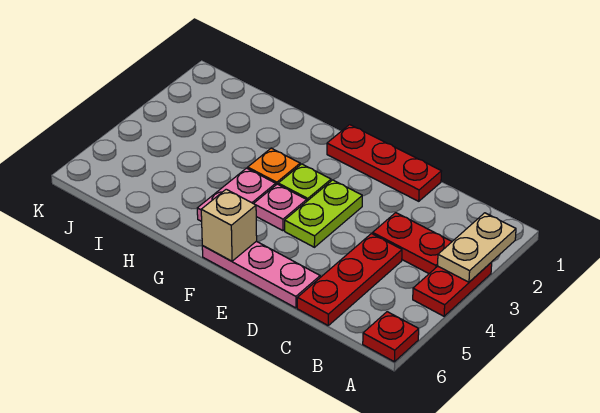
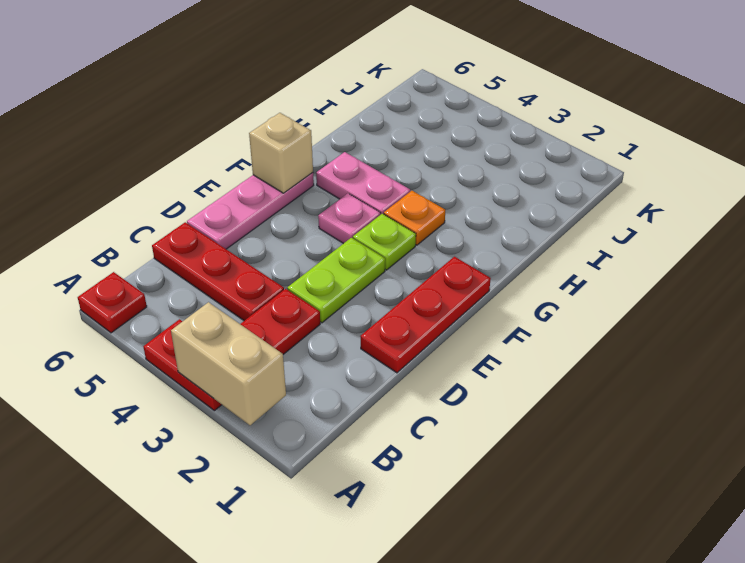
tan plate A2:A3 level 2 -> tan brick A2:A3 level 2
lime plate E3:E4 level 1 -> lime plate D3:E3 level 1

